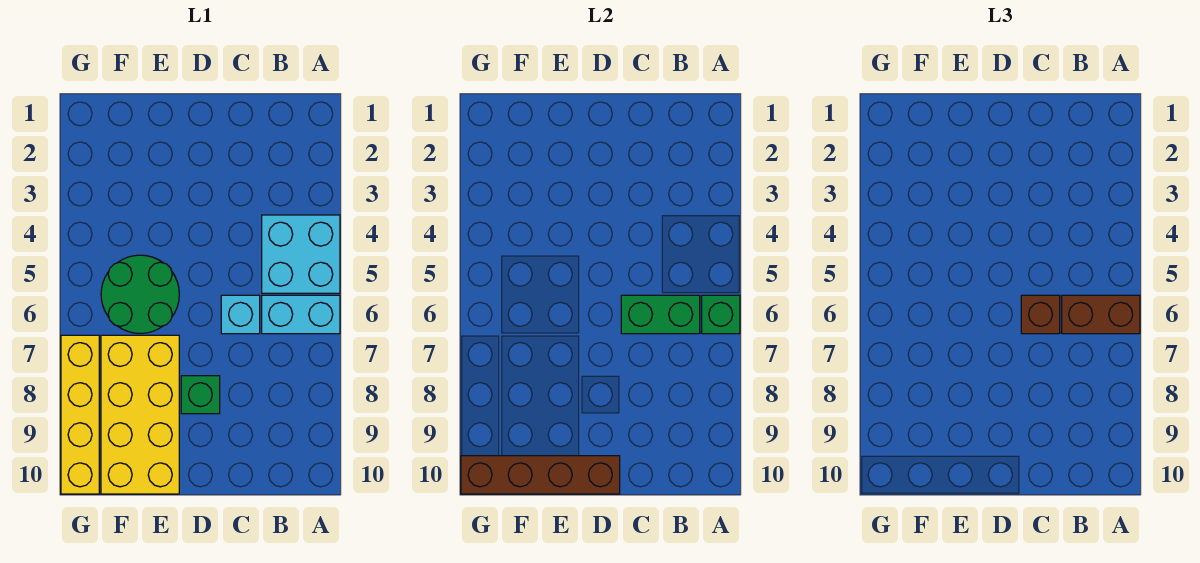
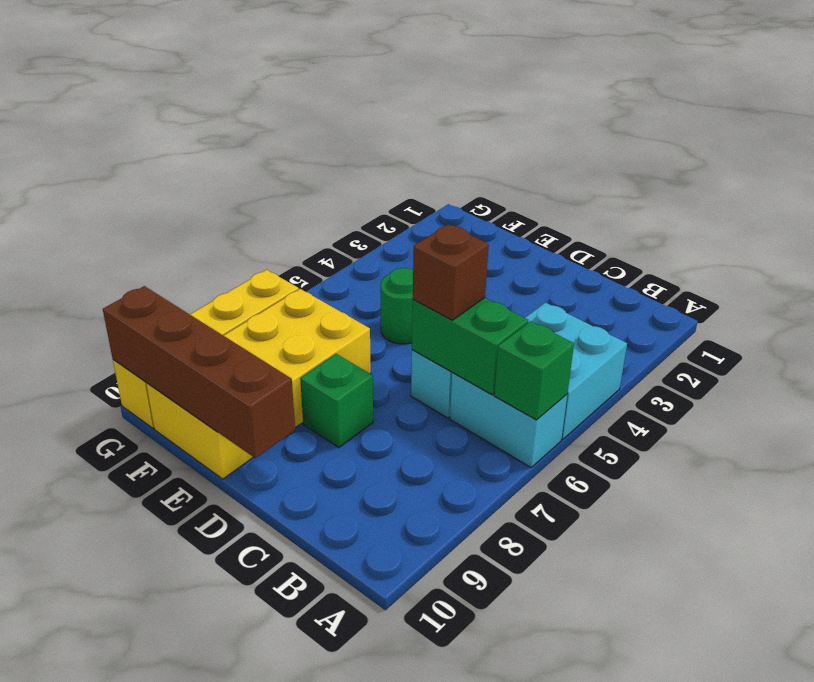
brown brick A6:B6 level 3 -> none
green round brick E5:F6 level 1 -> green round brick E5 level 1

